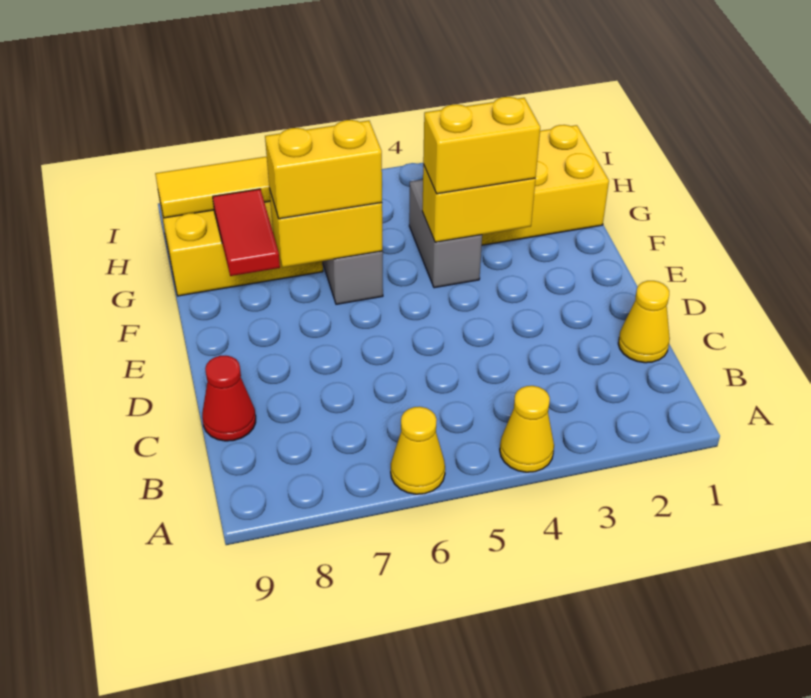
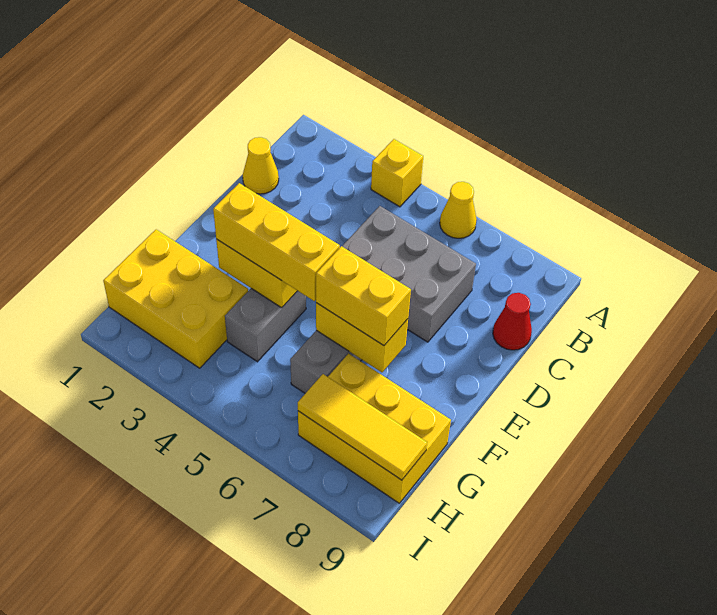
yellow cone A4 level 1 -> yellow brick A4 level 1
none -> grey brick C5:D7 level 1
yellow brick F3:F4 level 3 -> yellow brick F3:F5 level 3
red tile F8:G8 level 2 -> none

